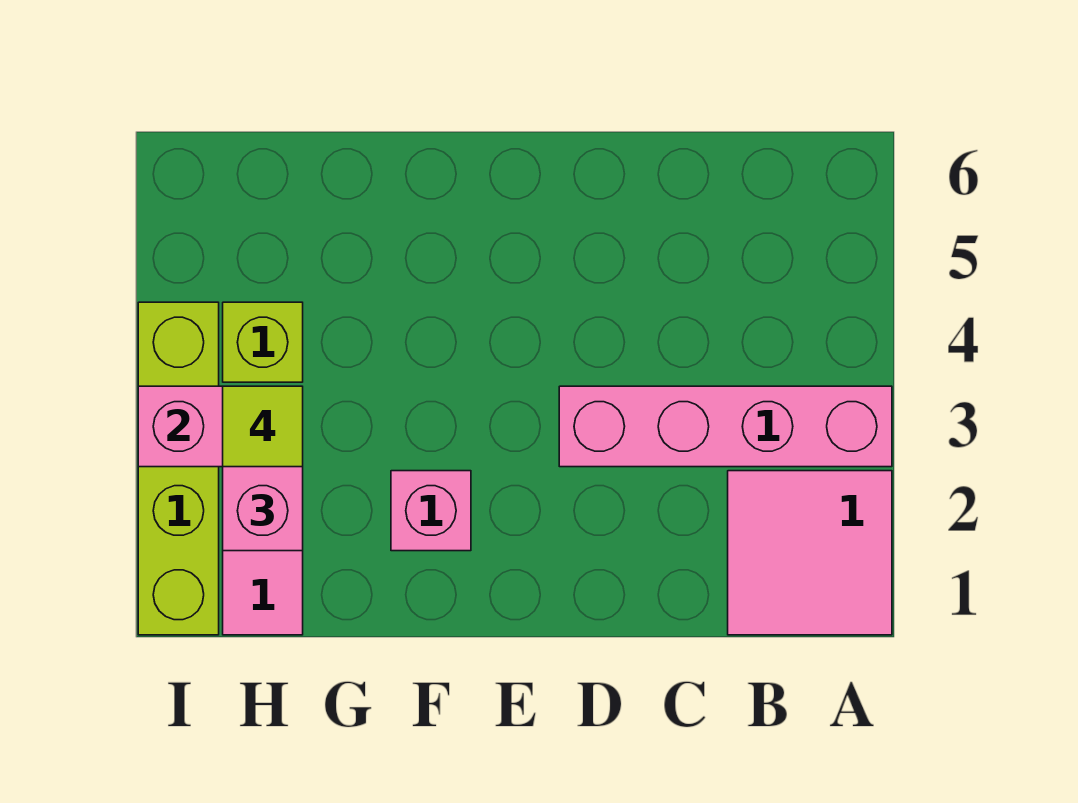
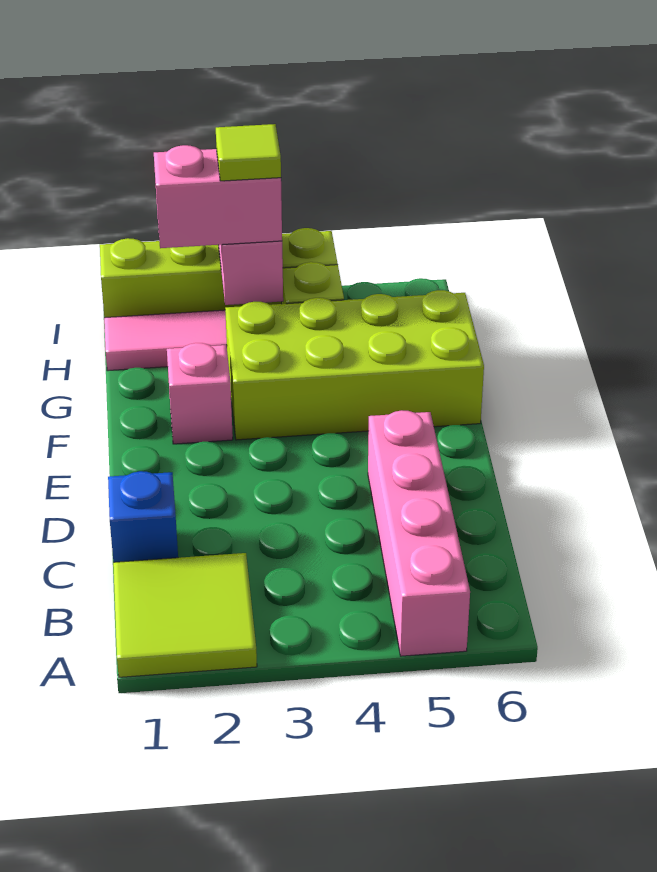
pink tile A1:B2 level 1 -> lime tile A1:B2 level 1
pink brick A3:D3 level 1 -> pink brick A5:D5 level 1
none -> blue brick C1 level 1
none -> lime brick F3:G6 level 1

